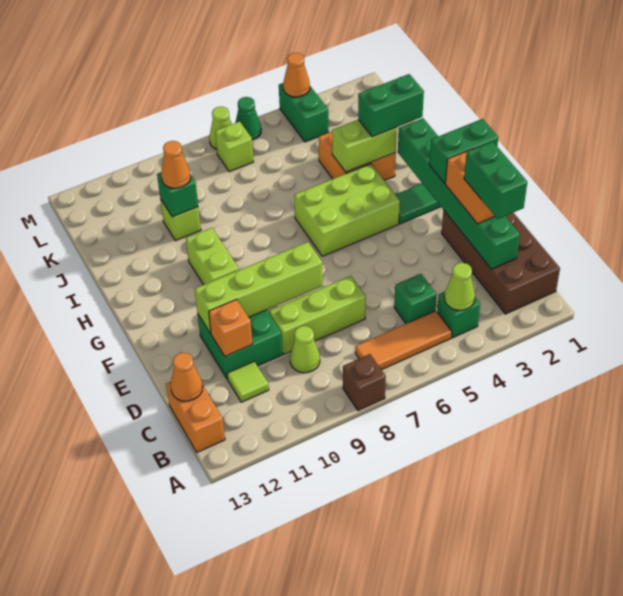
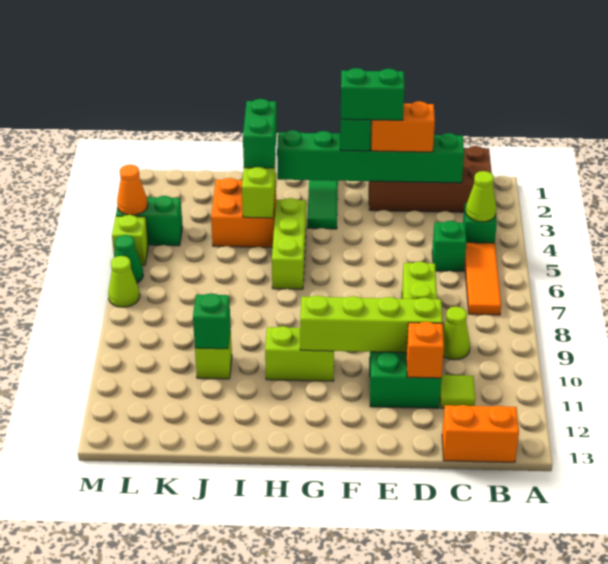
brown brick A8 level 1 -> none
green brick C2:D2 level 4 -> green brick E2:F2 level 4
orange cone C13 level 2 -> none
lime brick E8:E11 level 2 -> lime brick D10:G10 level 2
lime brick G4:H6 level 1 -> lime brick H4:H6 level 1
orange cone J10 level 3 -> none
lime brick L7 level 1 -> lime brick M5 level 1

